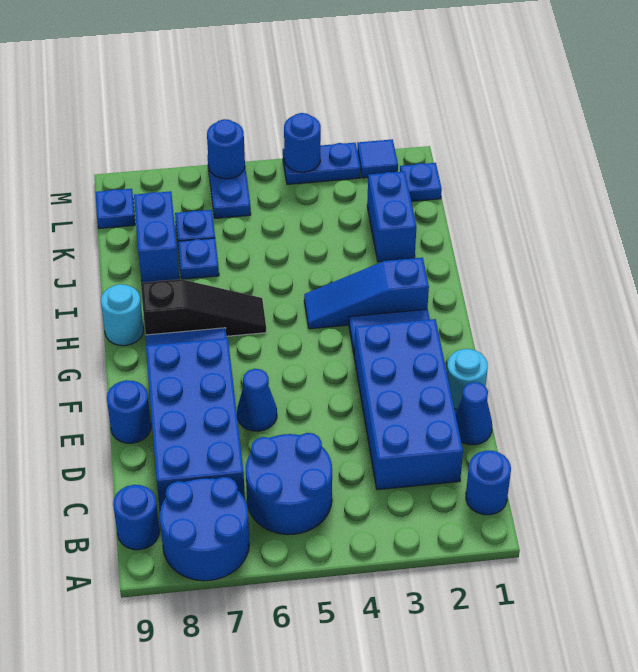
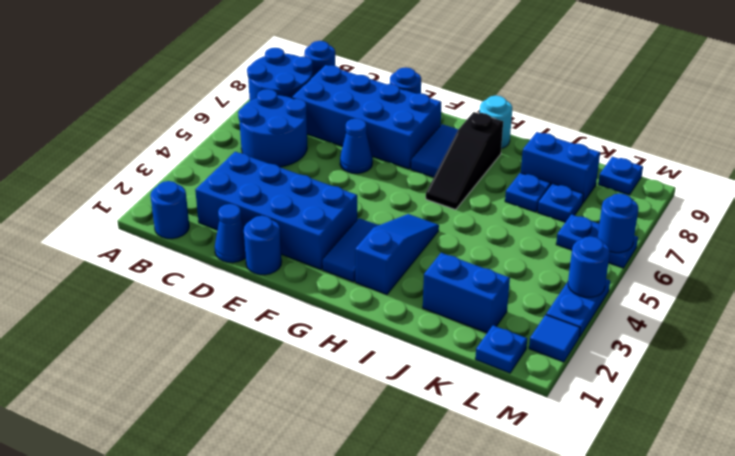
cyan round brick E1 level 1 -> blue round brick E1 level 1

